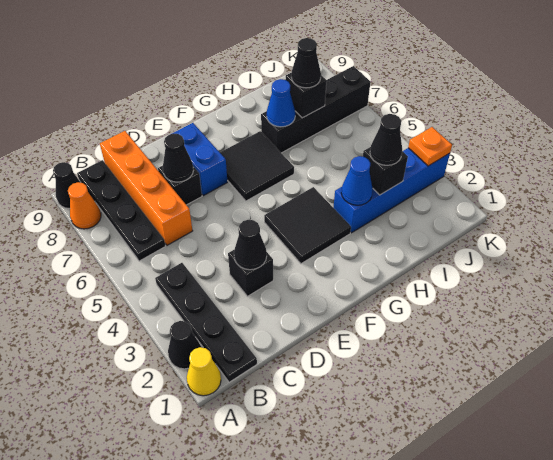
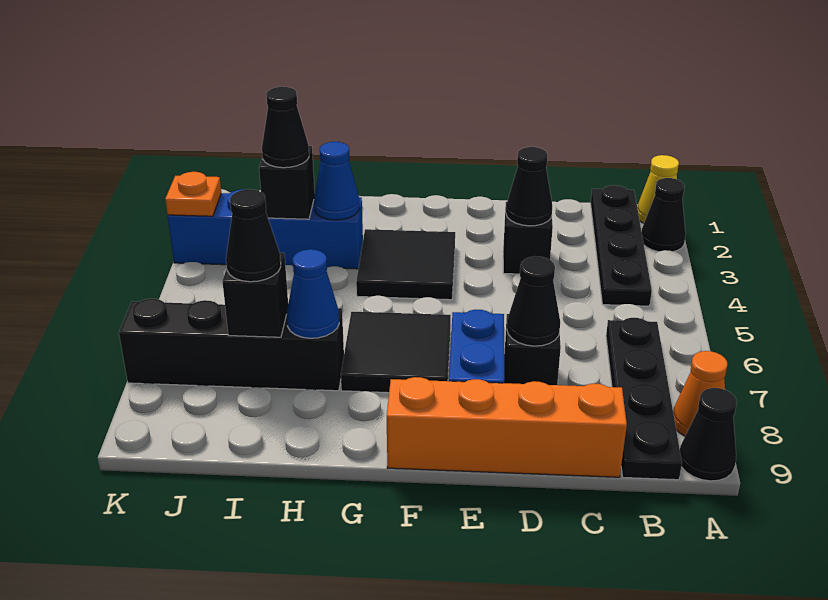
orange brick C6:C9 level 1 -> orange brick C9:F9 level 1

